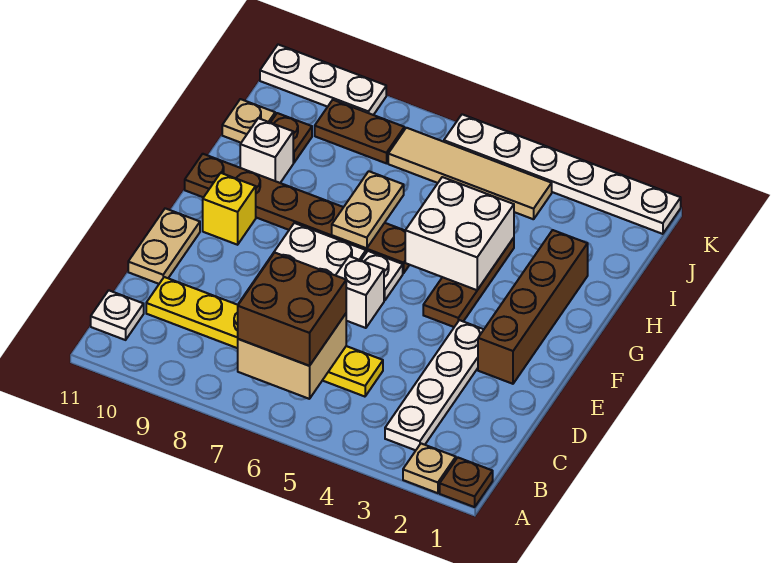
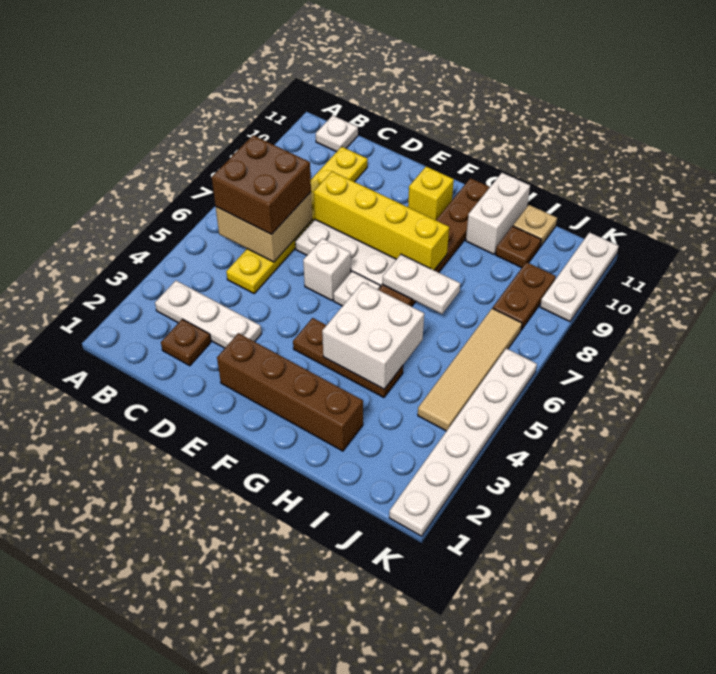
brown plate A1 level 1 -> brown plate C2 level 1
tan plate A2 level 1 -> none
white plate B3:E3 level 1 -> white plate B3:D3 level 1
none -> yellow brick D8:G8 level 2
tan plate D11:E11 level 1 -> none
tan plate G7:H7 level 2 -> white plate G7:H7 level 2
white brick H10 level 1 -> white brick H10:H11 level 1

